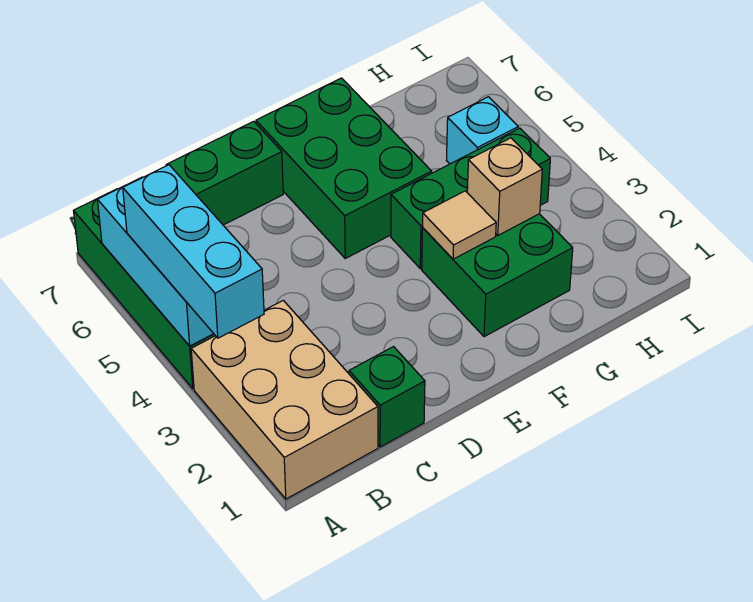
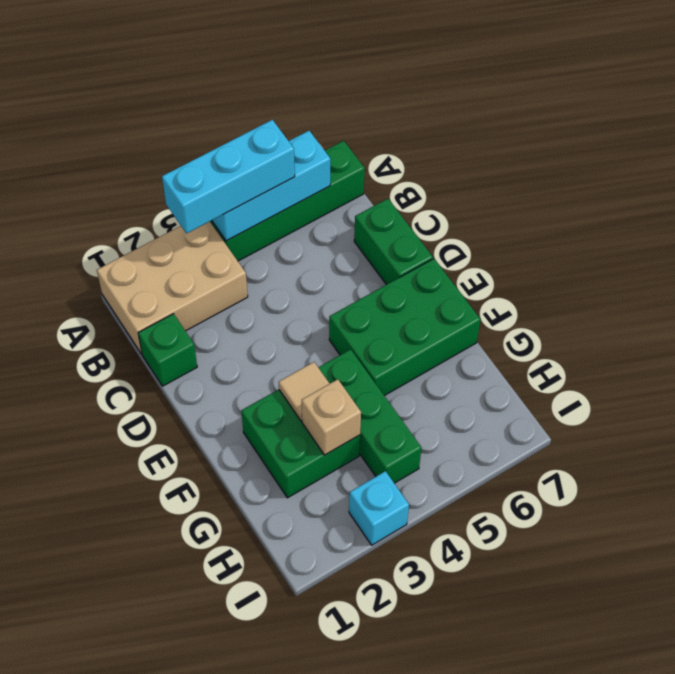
cyan brick H5 level 1 -> cyan brick I3 level 1

